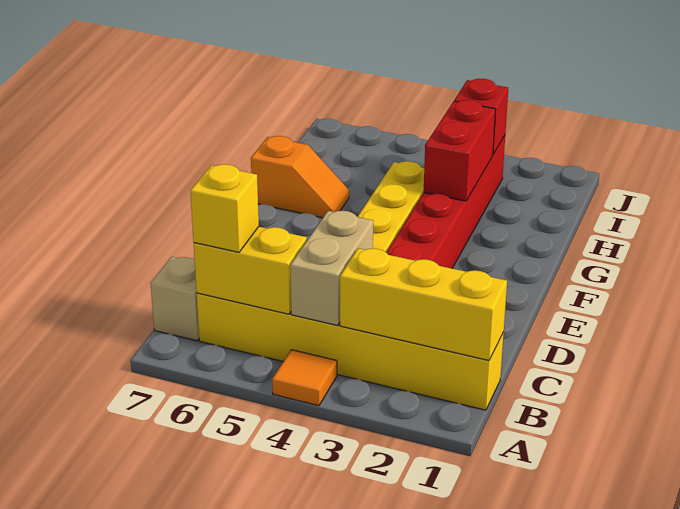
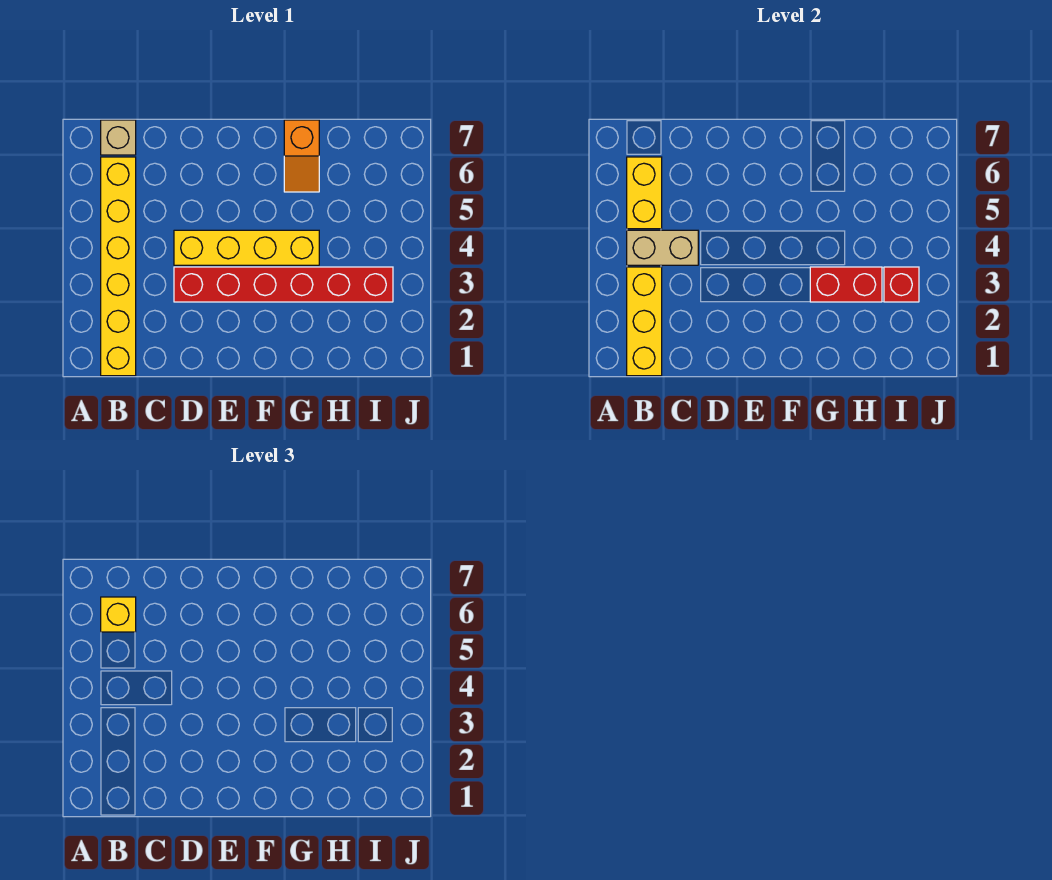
orange tile A4 level 1 -> none

